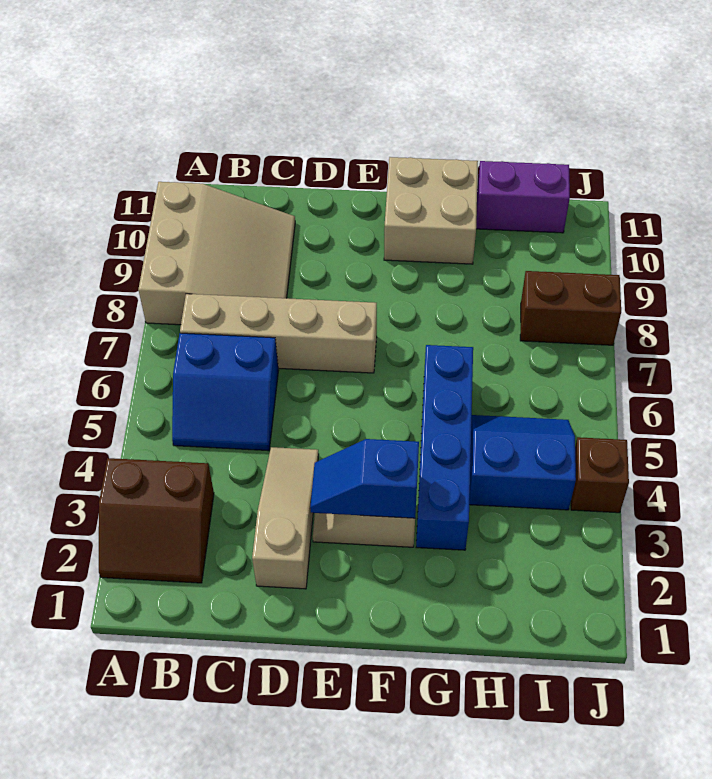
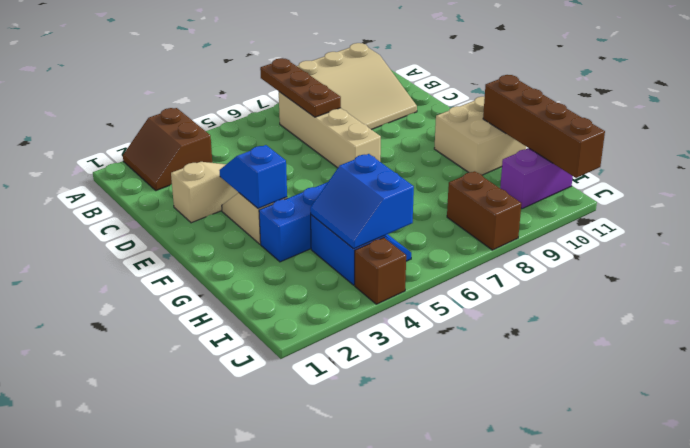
none -> brown plate A7:C7 level 2
blue slope B5:C6 level 1 top 6 -> blue slope H4:I5 level 2 top 5
none -> brown brick G11:J11 level 2
purple brick H11:I11 level 1 -> purple brick I10:I11 level 1

